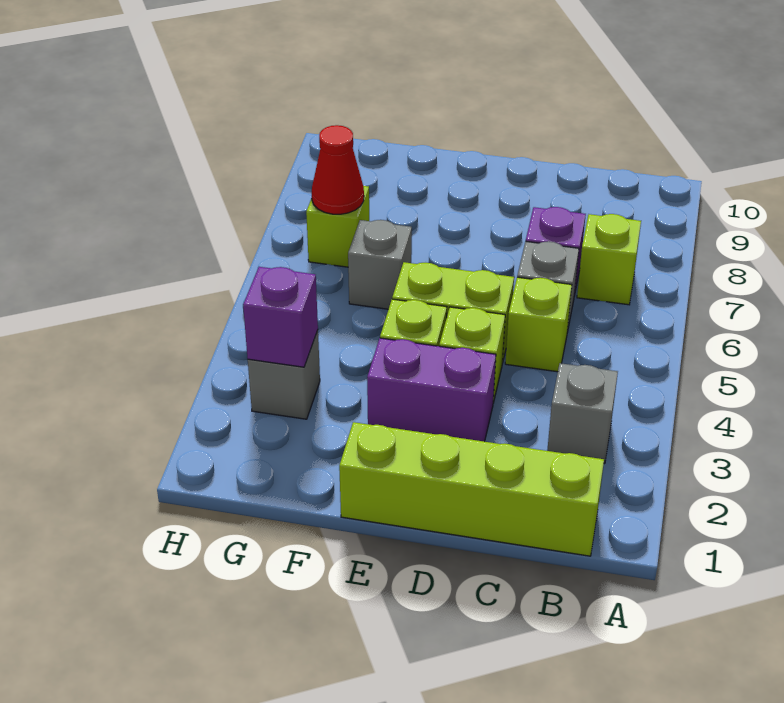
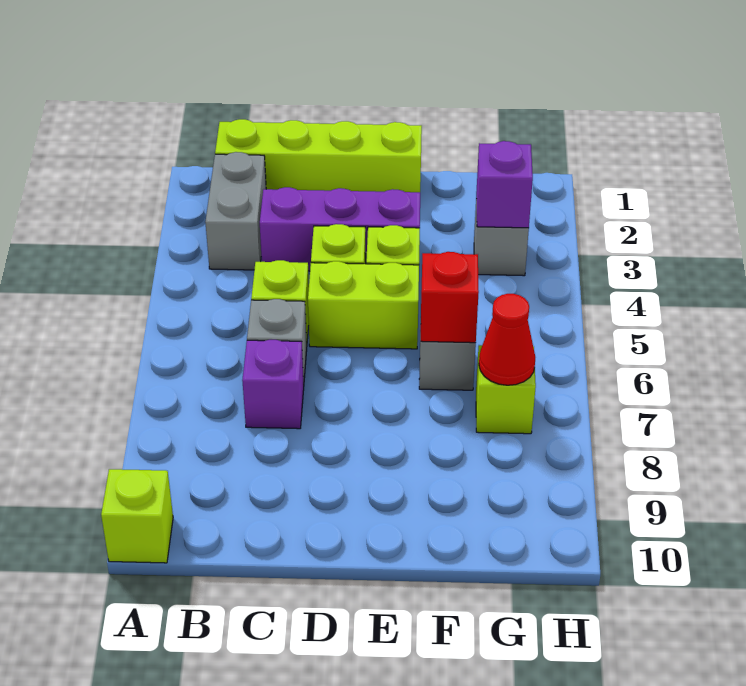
grey brick B3 level 1 -> grey brick B2:B3 level 1
lime brick B7 level 1 -> lime brick A10 level 1
purple brick D3:E3 level 1 -> purple brick C3:E3 level 1
none -> red brick F6 level 2

